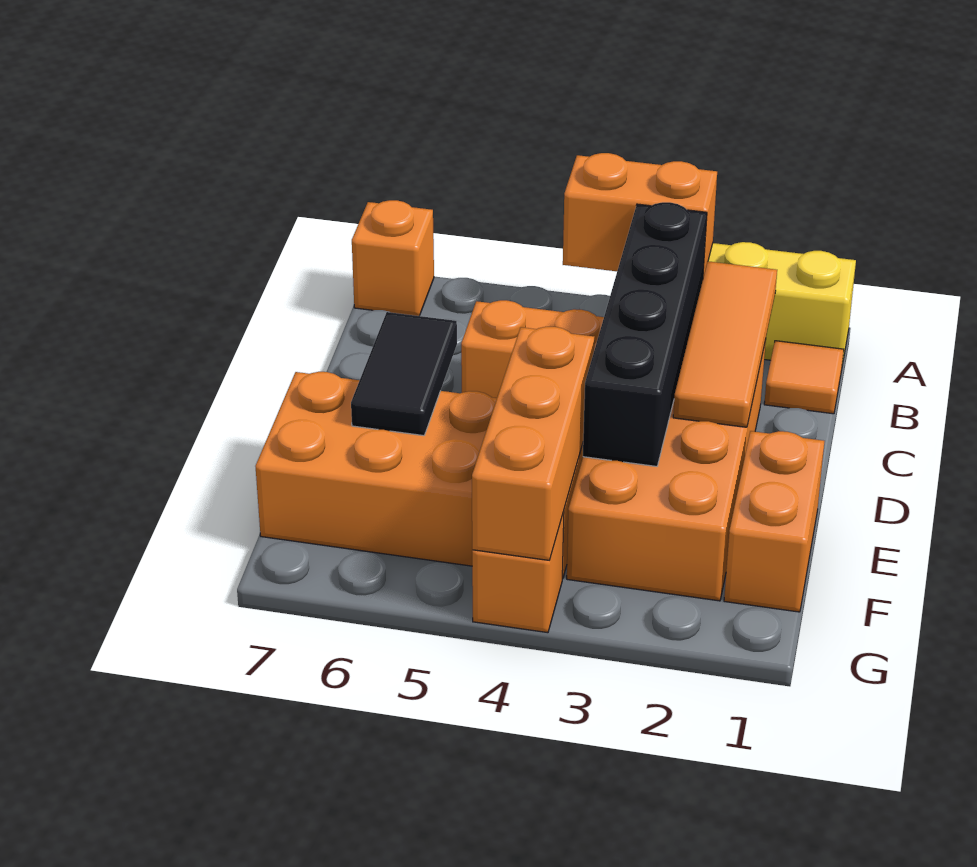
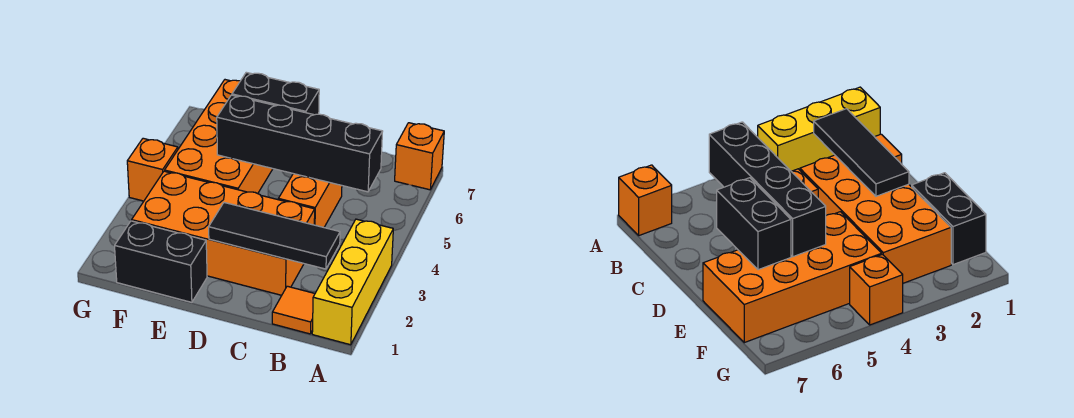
orange brick A3:A4 level 2 -> none
orange tile B2:D2 level 2 -> black tile B2:D2 level 2
black brick B3:E3 level 2 -> black brick B5:E5 level 2
black tile D6:E6 level 2 -> black brick D6:E6 level 2
orange brick E1:F1 level 1 -> black brick E1:F1 level 1
orange brick E4:G4 level 2 -> none

